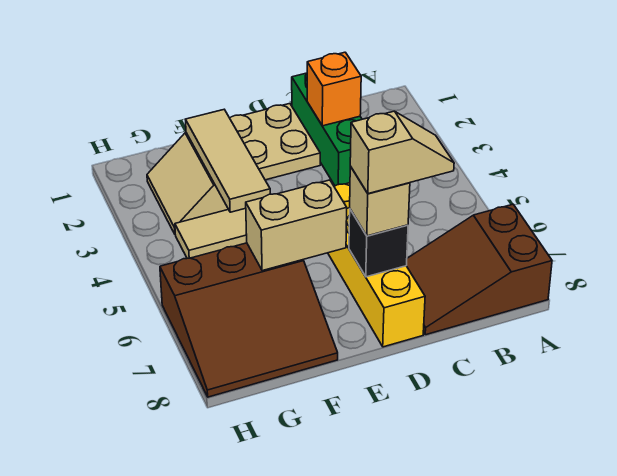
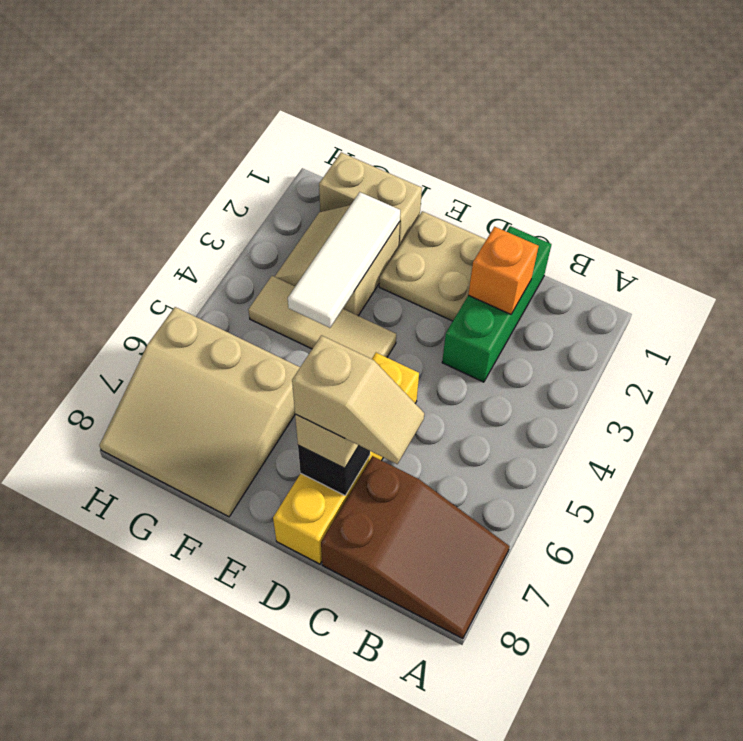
brown slope A7:C8 level 1 top A -> brown slope A7:C8 level 1 top C
tan brick E6:F6 level 2 -> tan brick F1:G1 level 1
tan tile F2:F4 level 2 -> white tile F2:F4 level 2
brown slope F6:H8 level 1 top 6 -> tan slope F6:H8 level 1 top 6

